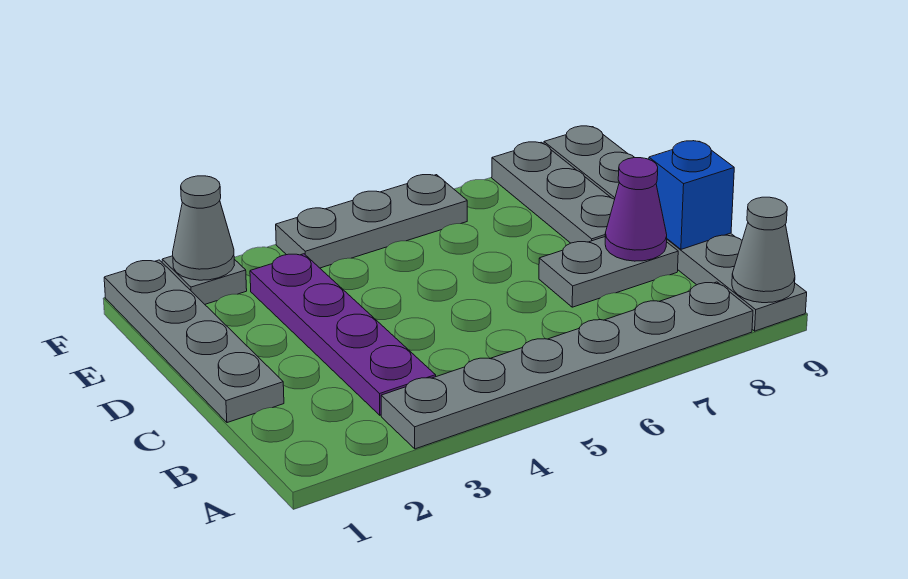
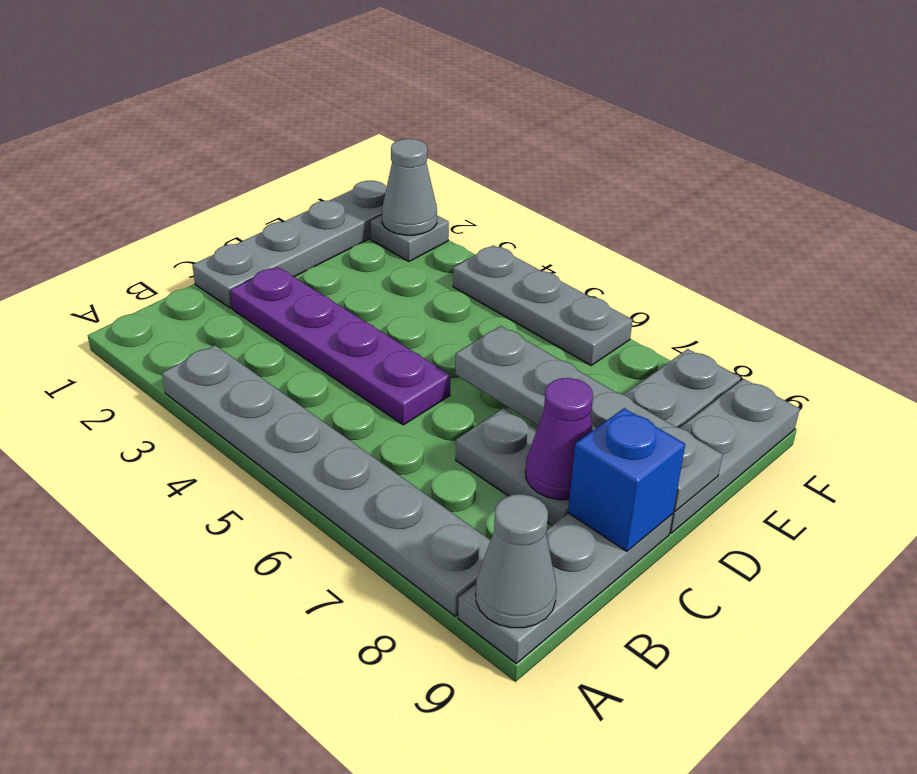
purple plate B3:E3 level 1 -> purple plate C2:C5 level 1
none -> grey plate D6:D9 level 2

